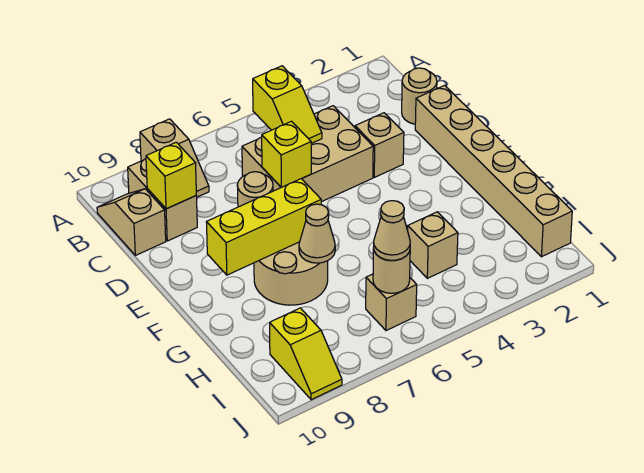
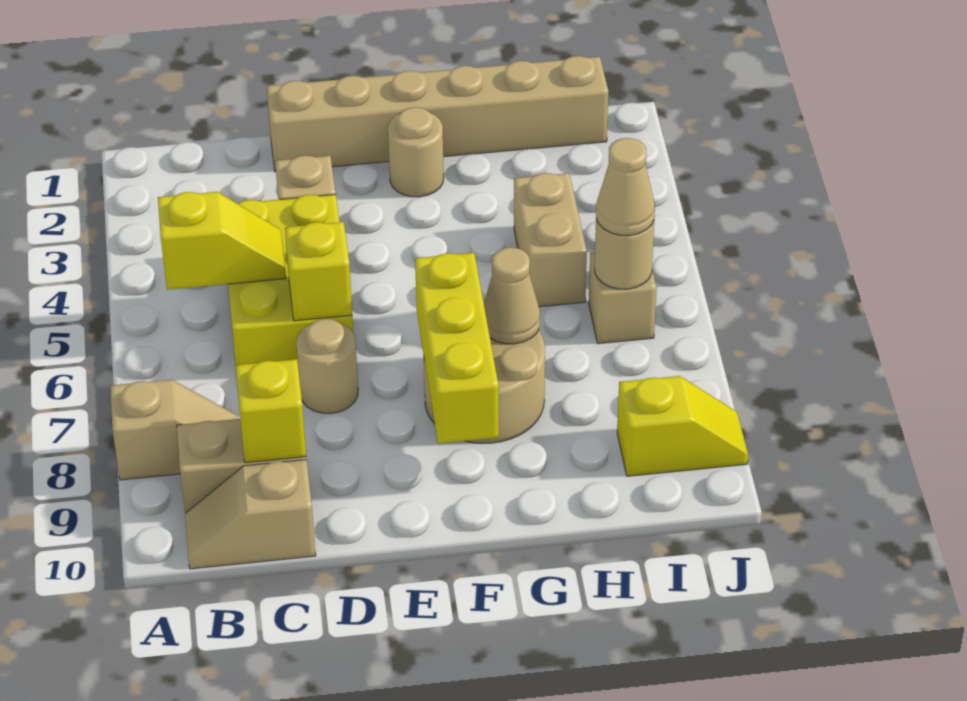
tan round brick C1 level 1 -> tan round brick F2 level 1
tan brick C4:D6 level 1 -> yellow brick C4:D6 level 1
tan brick H4 level 1 -> tan brick H4:H5 level 1

